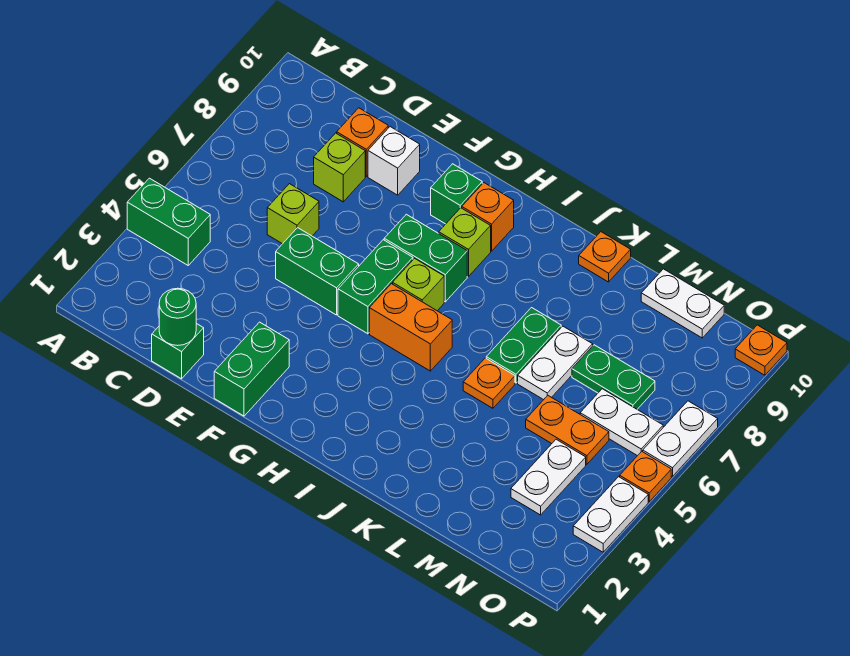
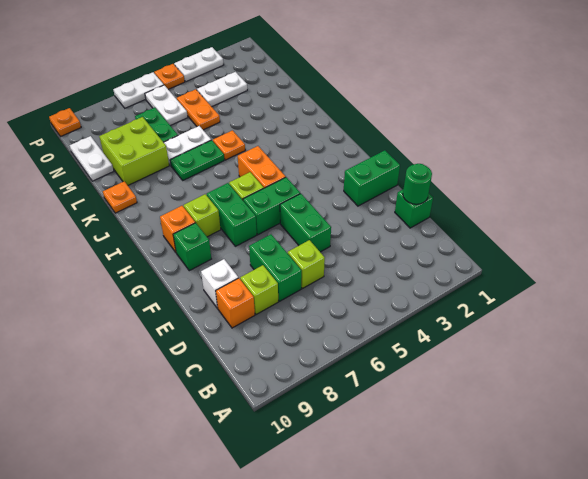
green brick A4:B4 level 1 -> green brick D7:E7 level 1
none -> lime brick L8:M9 level 1

